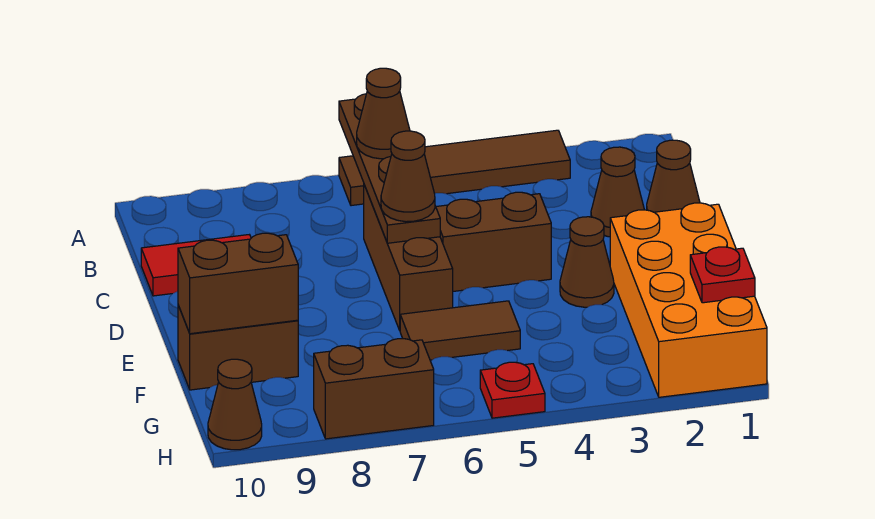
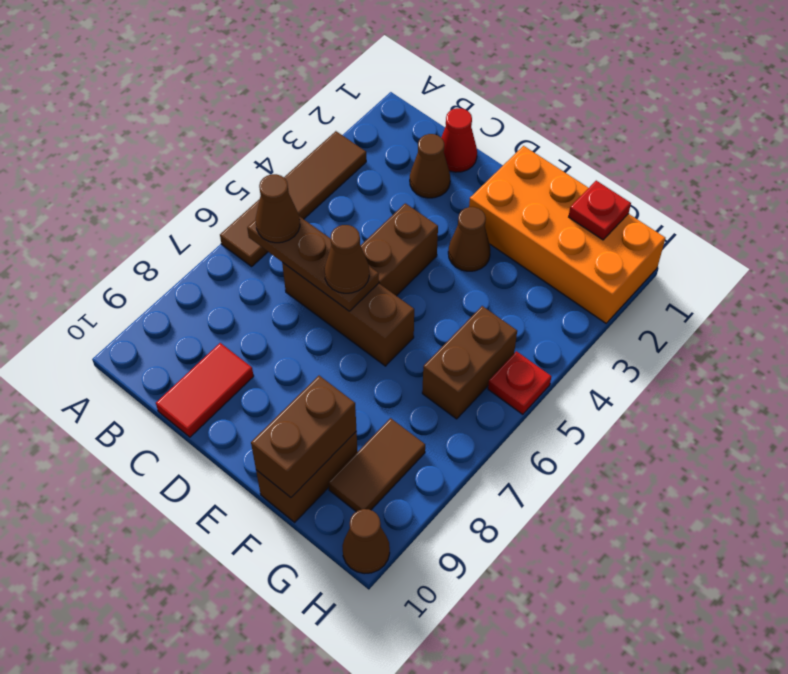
brown plate A6:D6 level 2 -> brown plate B6:D6 level 2
brown cone C1 level 1 -> red cone C1 level 1
brown tile F5:F6 level 1 -> brown tile G8:G9 level 1
brown brick H7:H8 level 1 -> brown brick G5:G6 level 1

